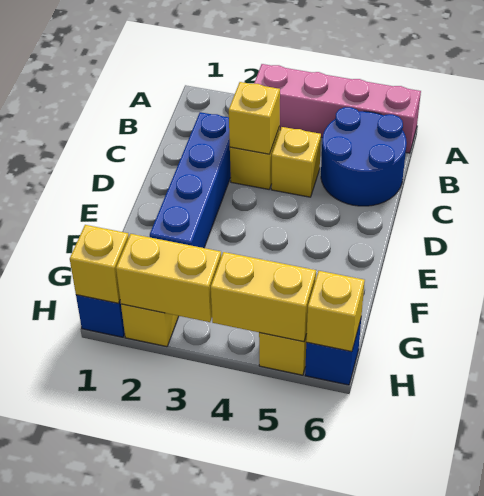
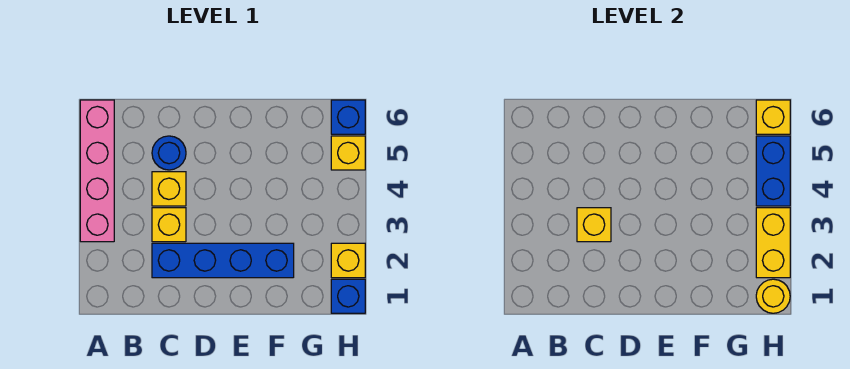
blue round brick B5:C6 level 1 -> blue round brick C5 level 1
yellow brick H1 level 2 -> yellow round brick H1 level 2
yellow brick H4:H5 level 2 -> blue brick H4:H5 level 2

